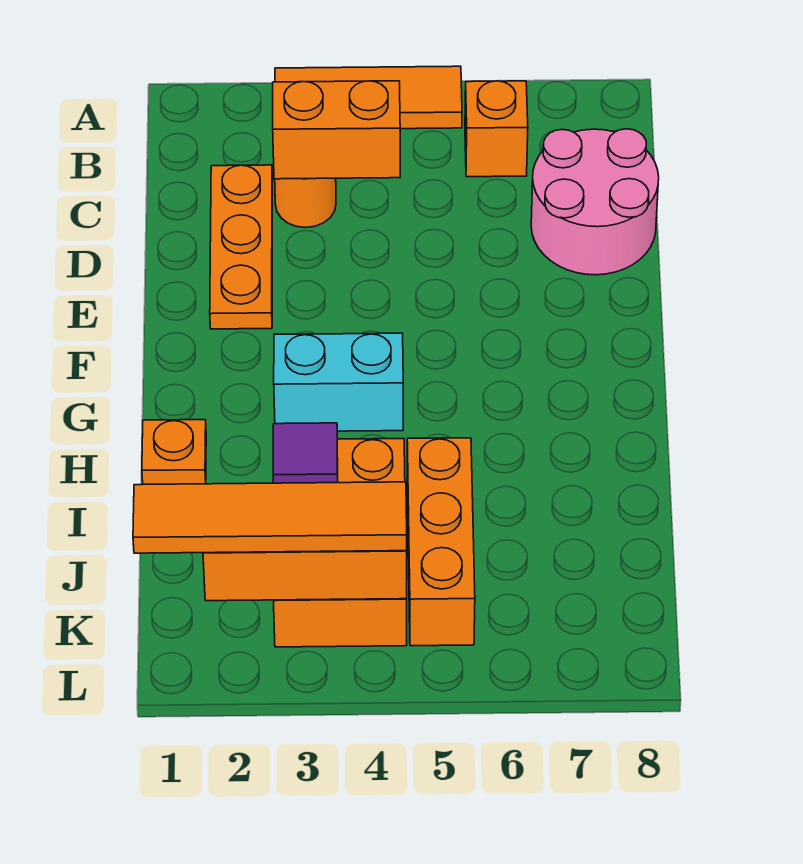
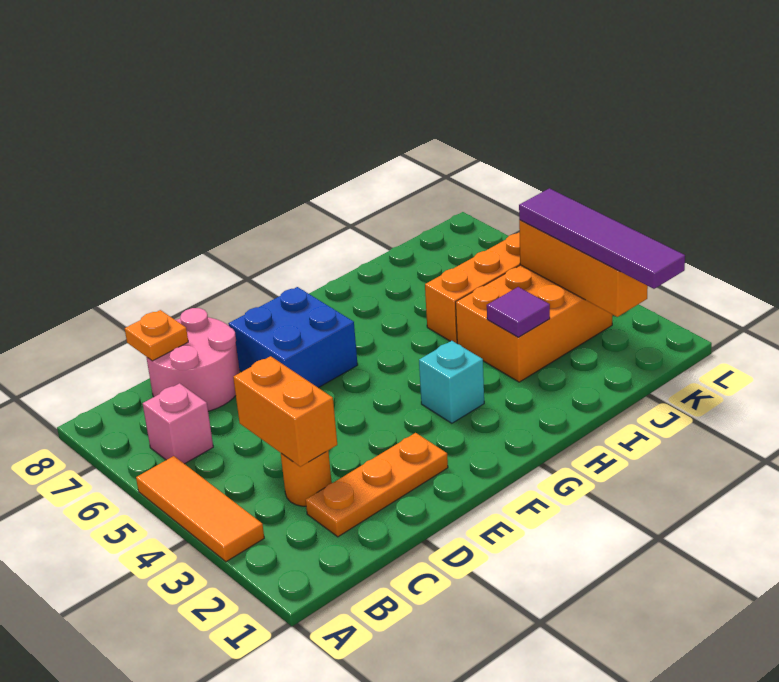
orange brick B6 level 1 -> pink brick B6 level 1
none -> blue brick E6:F7 level 1
cyan brick G3:G4 level 1 -> cyan brick G3 level 1
orange plate H1 level 1 -> orange plate C8 level 2
orange tile K1:K4 level 3 -> purple tile K1:K4 level 3

